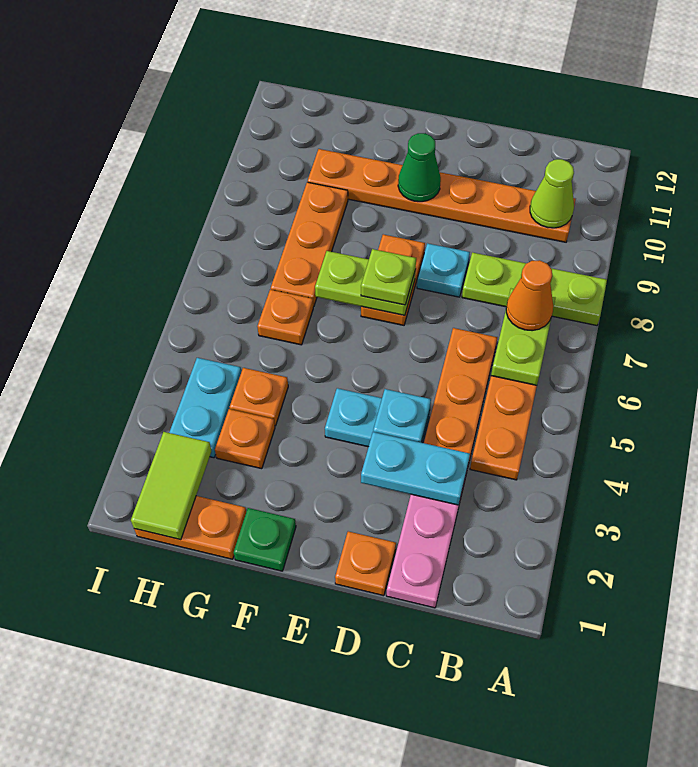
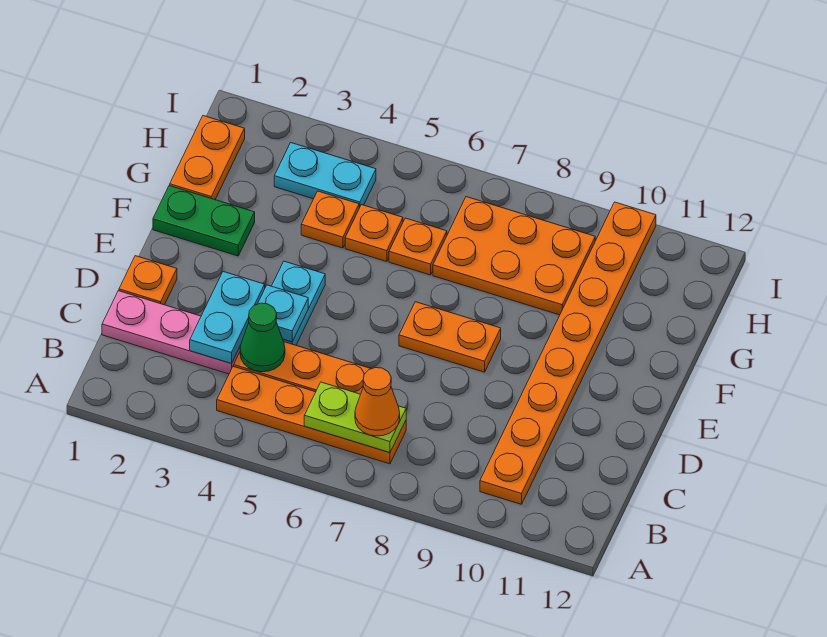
lime plate A8:C8 level 1 -> none
orange plate B10:G10 level 1 -> orange plate B10:I10 level 1
lime cone B10 level 2 -> none
cyan plate D8 level 1 -> none
lime plate E7:F7 level 2 -> none
lime plate E7 level 3 -> none
green cone E10 level 2 -> green cone C4 level 2
green plate F1 level 1 -> green plate F1:F2 level 1
orange plate G3 level 1 -> orange plate G5 level 1
orange plate G7:G9 level 1 -> orange plate G7:H9 level 1
lime tile H1:H2 level 2 -> none

